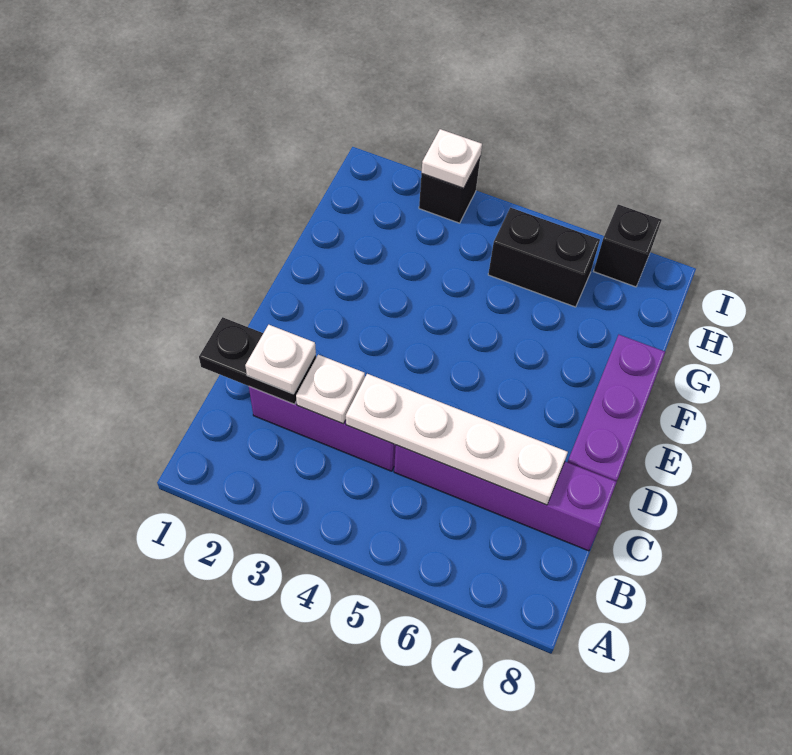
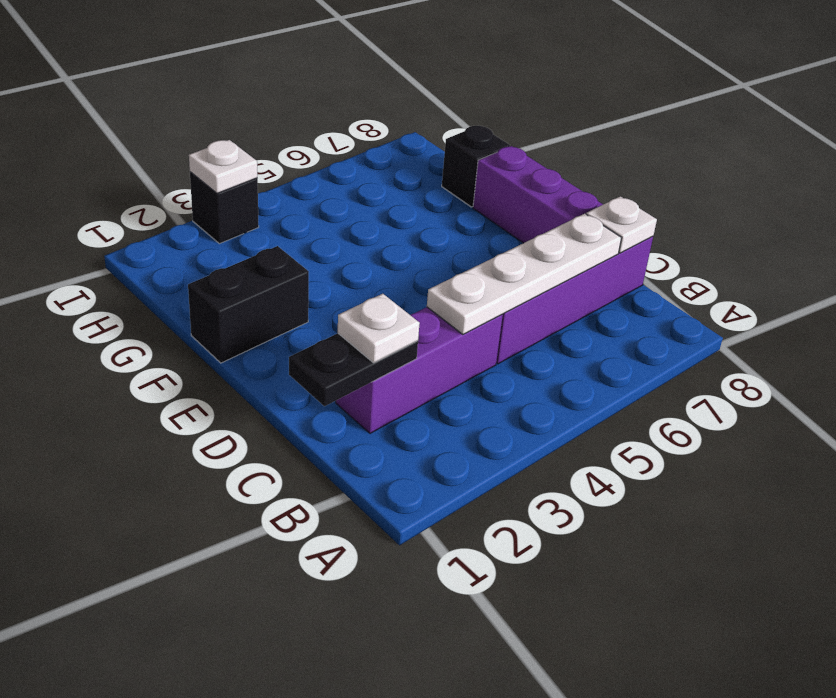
white plate C3 level 2 -> white plate C8 level 2
black brick H5:H6 level 1 -> black brick F1:F2 level 1
black brick I7 level 1 -> black brick G8 level 1

